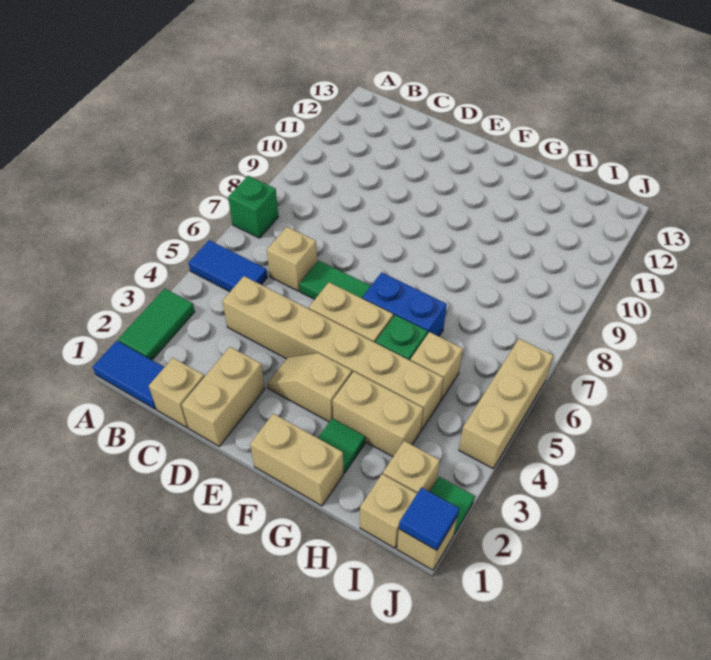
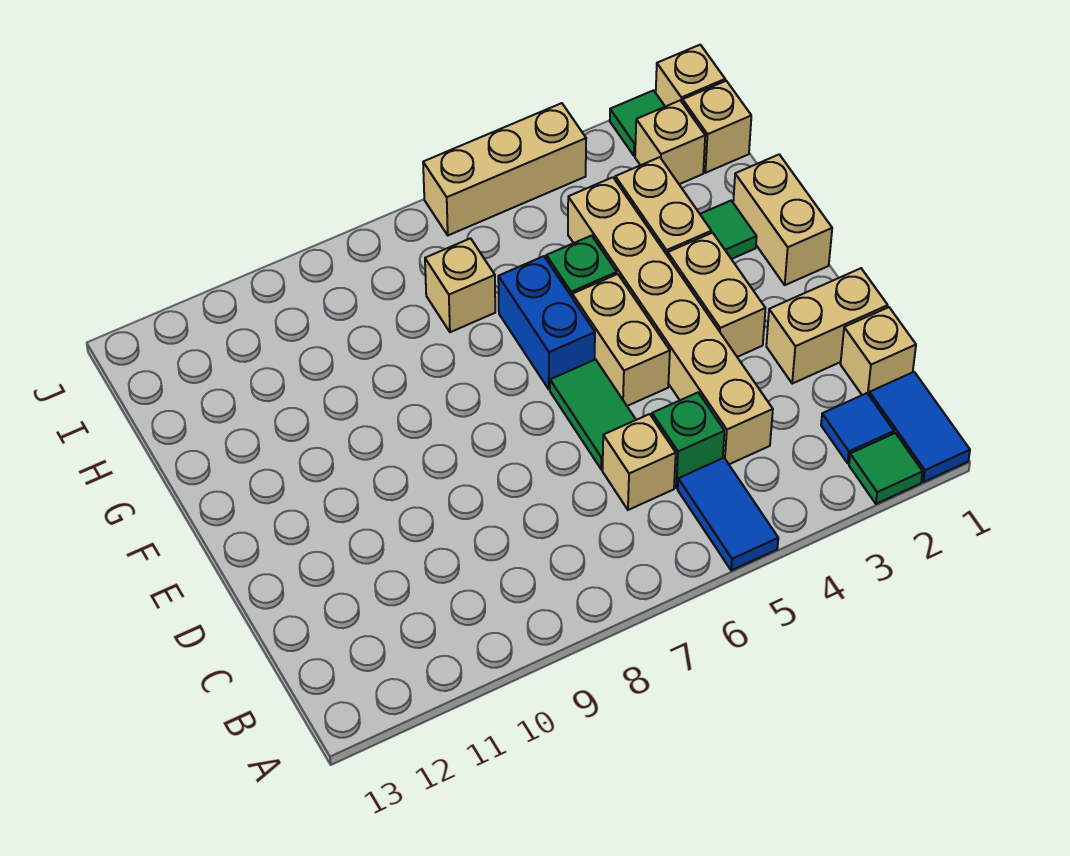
green tile A2:A3 level 1 -> green tile A2 level 1
green brick A7 level 1 -> green brick C5 level 1
tan slope E3:F3 level 1 top F -> tan brick E3:F3 level 1
tan brick H5 level 1 -> tan brick H7 level 1
blue tile J1 level 2 -> blue tile B2 level 1

